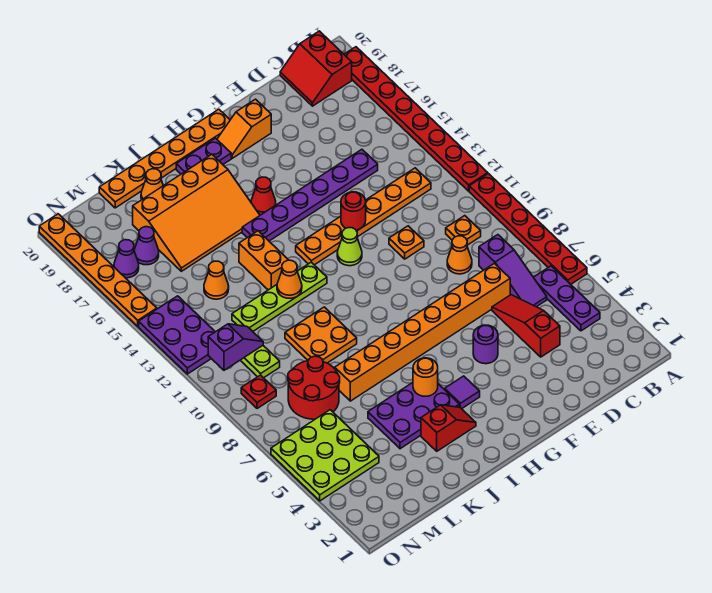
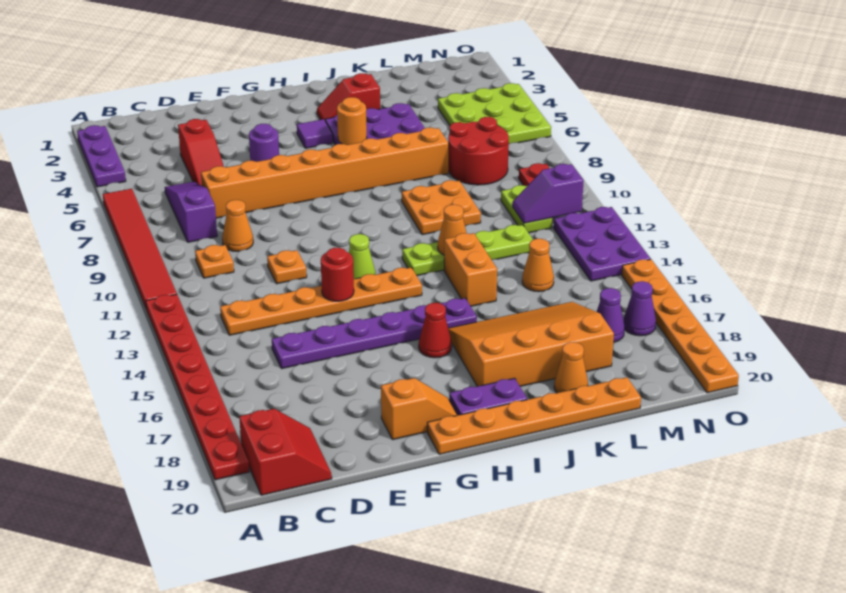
red plate A6:A11 level 1 -> red tile A6:A11 level 1
purple plate B4:B6 level 1 -> purple plate A2:A4 level 1

